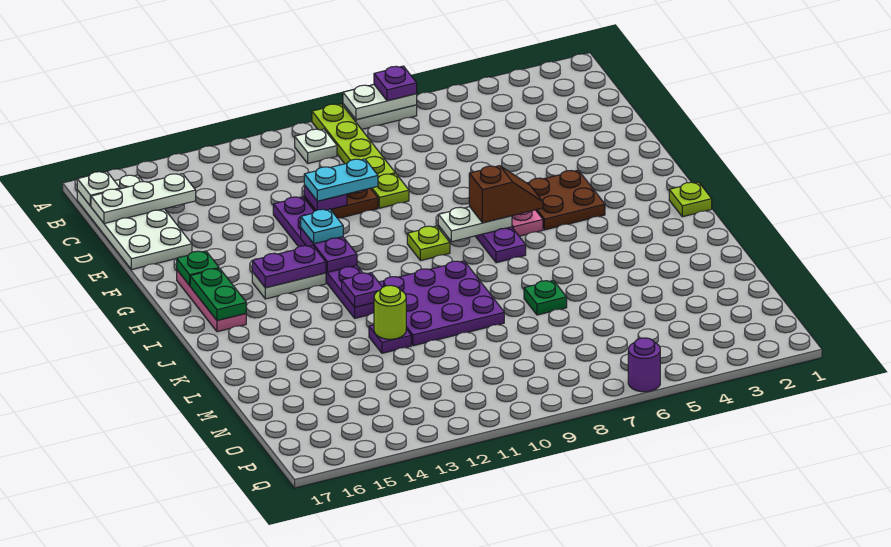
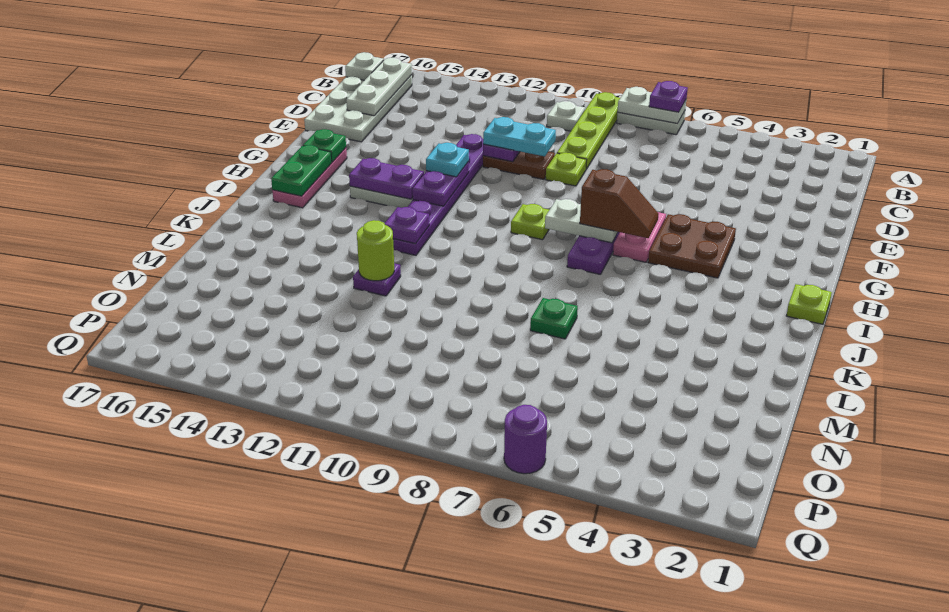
white plate C15:C17 level 2 -> white plate B16:D16 level 2
purple plate J9:L11 level 1 -> none

